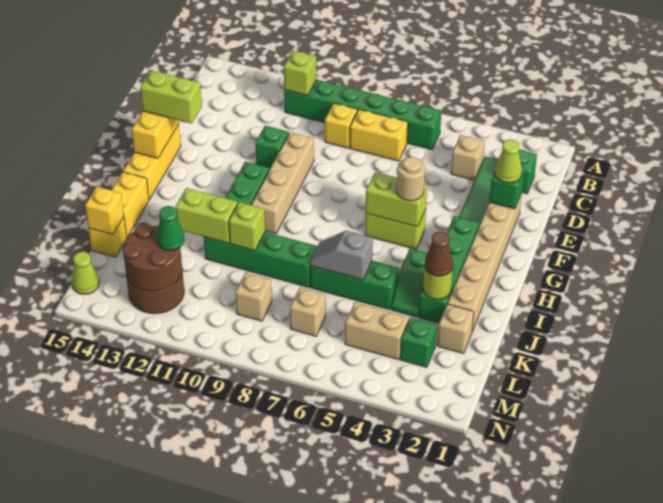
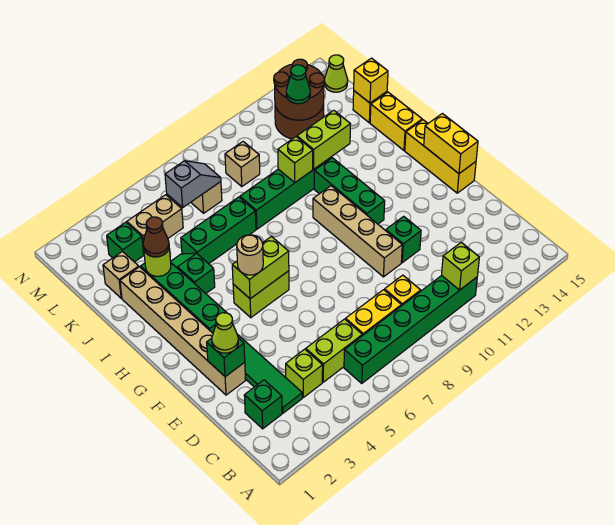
tan brick C4 level 1 -> lime brick C4 level 1
lime brick F14:F15 level 3 -> lime brick C5:C6 level 1
grey slope J6:J7 level 2 top 6 -> grey slope L6:L7 level 2 top 6

